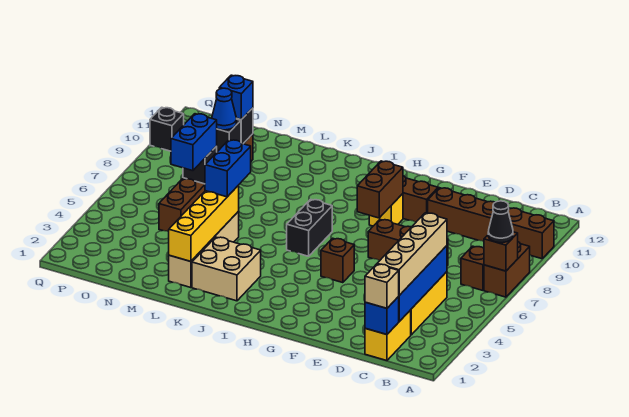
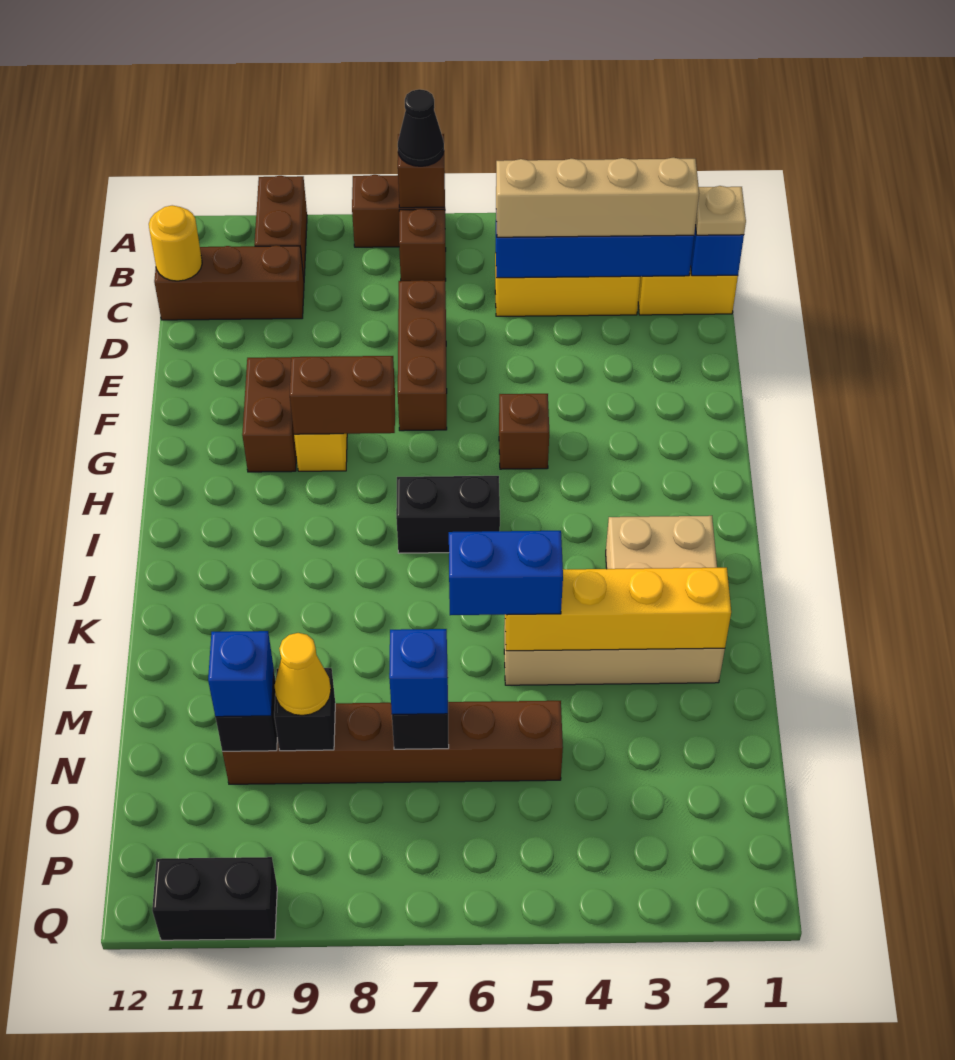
tan brick C1 level 3 -> tan plate C1 level 3
brown brick C10:E10 level 1 -> brown brick C10:C12 level 1
none -> yellow round brick C12 level 2
blue brick N6:N7 level 3 -> blue brick N7 level 3
blue cone N9 level 3 -> yellow cone N9 level 3
black brick Q10 level 1 -> black brick Q10:Q11 level 1

